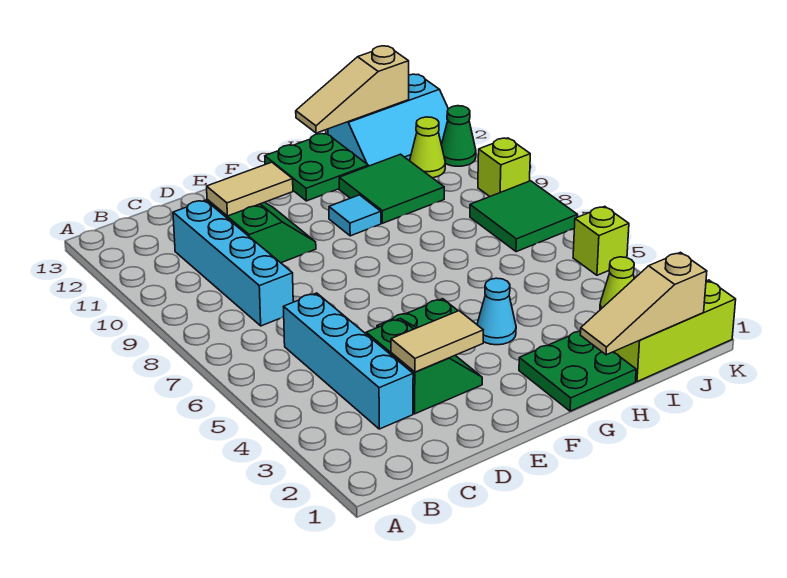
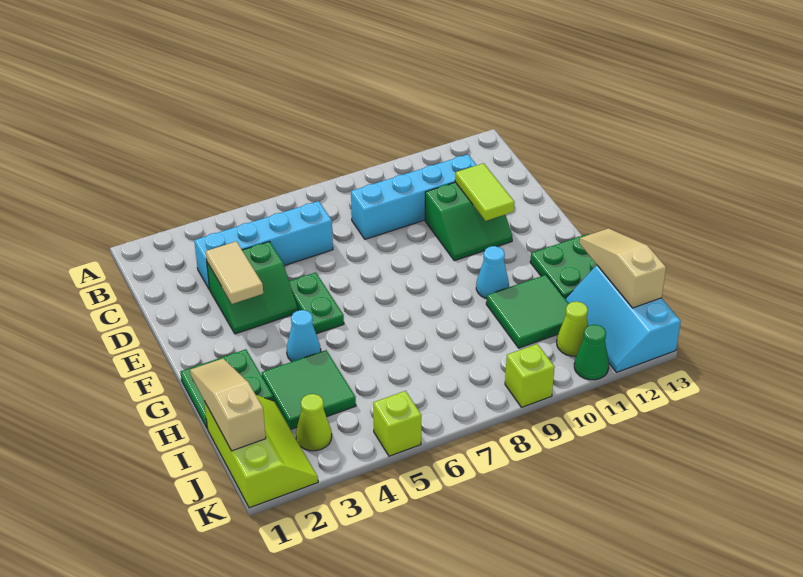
tan tile D11:E11 level 2 -> lime tile D11:E11 level 2
cyan tile G10 level 1 -> cyan cone G10 level 1
green tile J7:K8 level 1 -> green tile H3:I4 level 1

